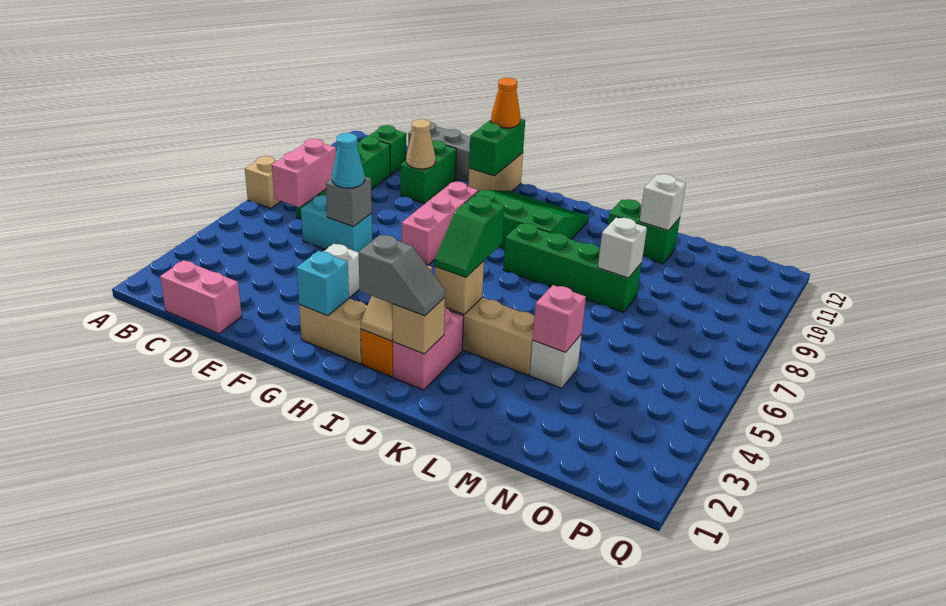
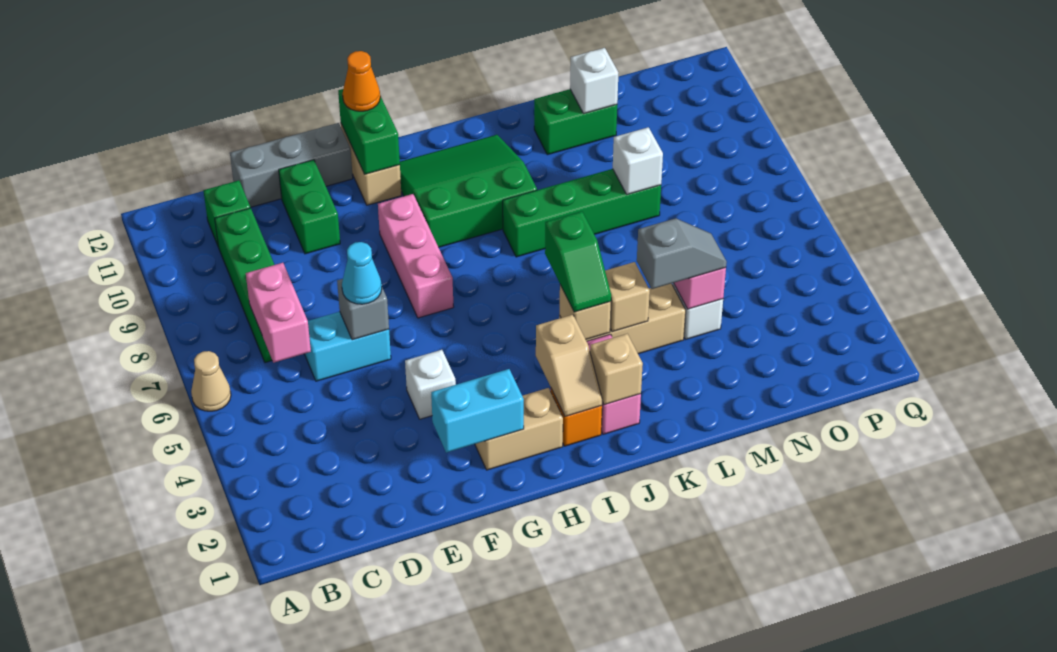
tan brick A7 level 1 -> tan brick K4 level 2
pink brick C1:D1 level 1 -> none
tan cone E10 level 2 -> tan cone A6 level 1
cyan brick G2 level 2 -> cyan brick F2:G2 level 2
grey slope I2:J2 level 3 top I -> grey slope L4:M4 level 3 top L

